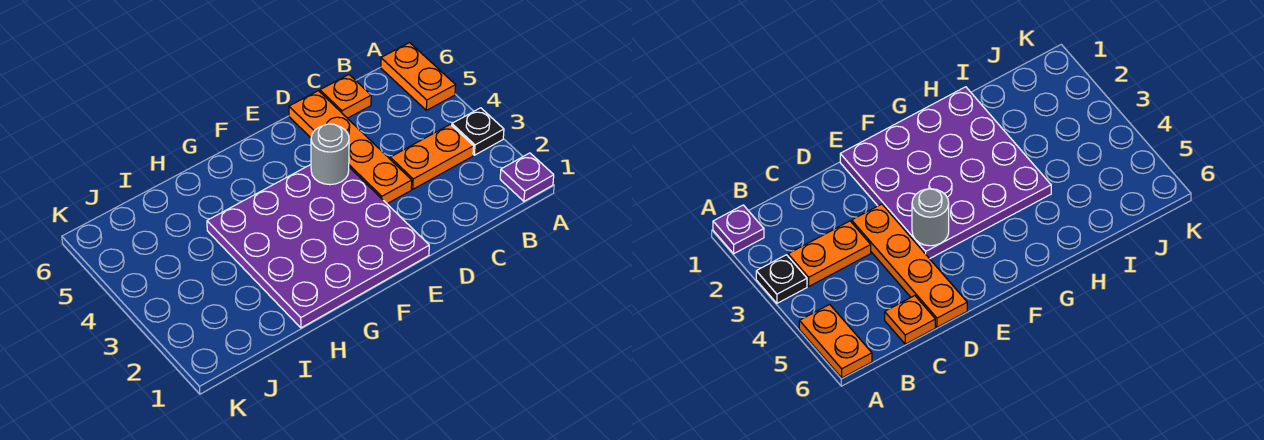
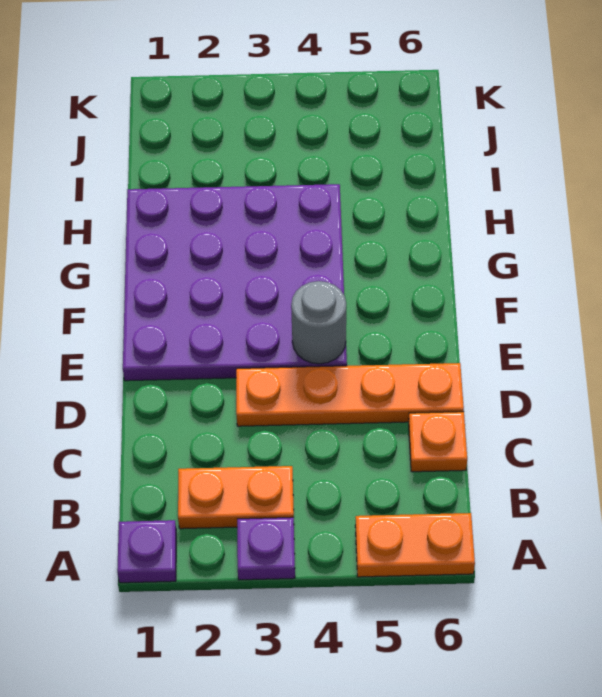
black plate A3 level 1 -> purple plate A3 level 1
orange plate B3:C3 level 1 -> orange plate B2:B3 level 1

